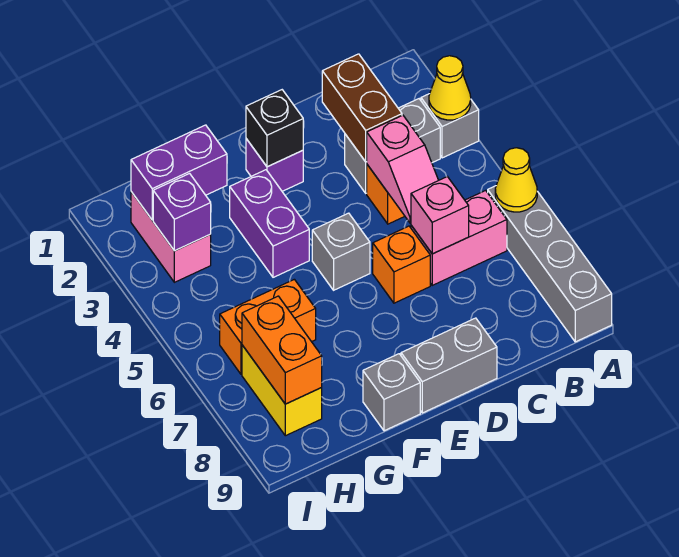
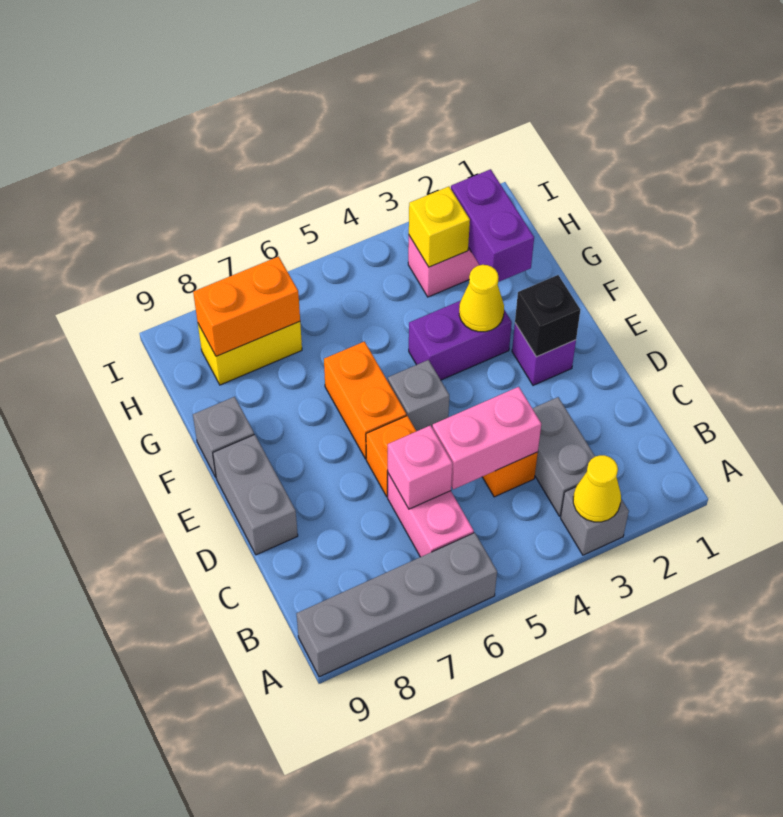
yellow cone A6 level 2 -> yellow cone F3 level 2
brown brick C2:C3 level 2 -> none
pink slope C4:C5 level 2 top 4 -> pink brick C4:C5 level 2
orange brick G6:H6 level 1 -> orange brick E6:F6 level 1
purple brick H3 level 2 -> yellow brick H3 level 2

